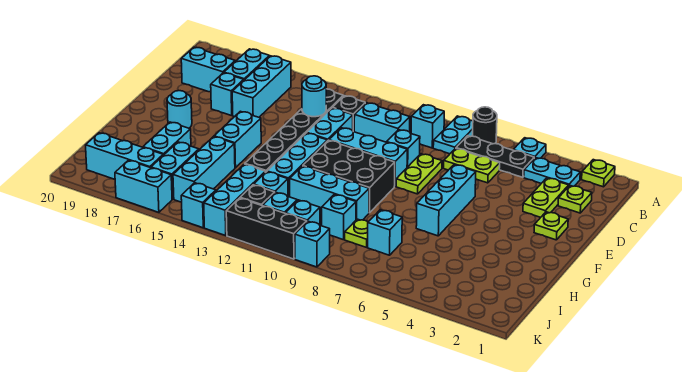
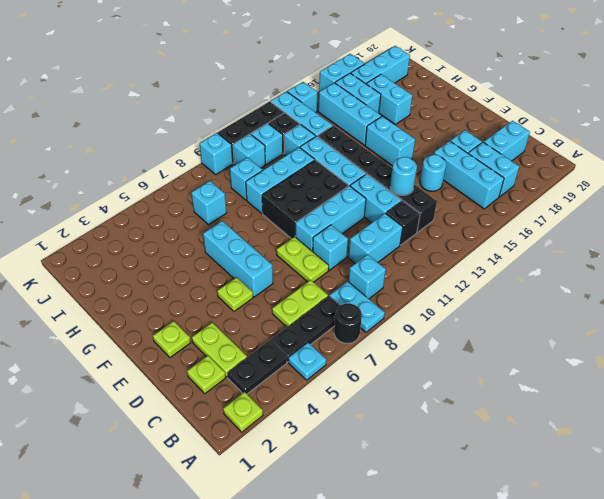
cyan plate B3:B4 level 1 -> black plate B3:B4 level 1
cyan round brick F18 level 1 -> cyan round brick D15 level 1
lime plate I8 level 1 -> lime plate E5 level 1

